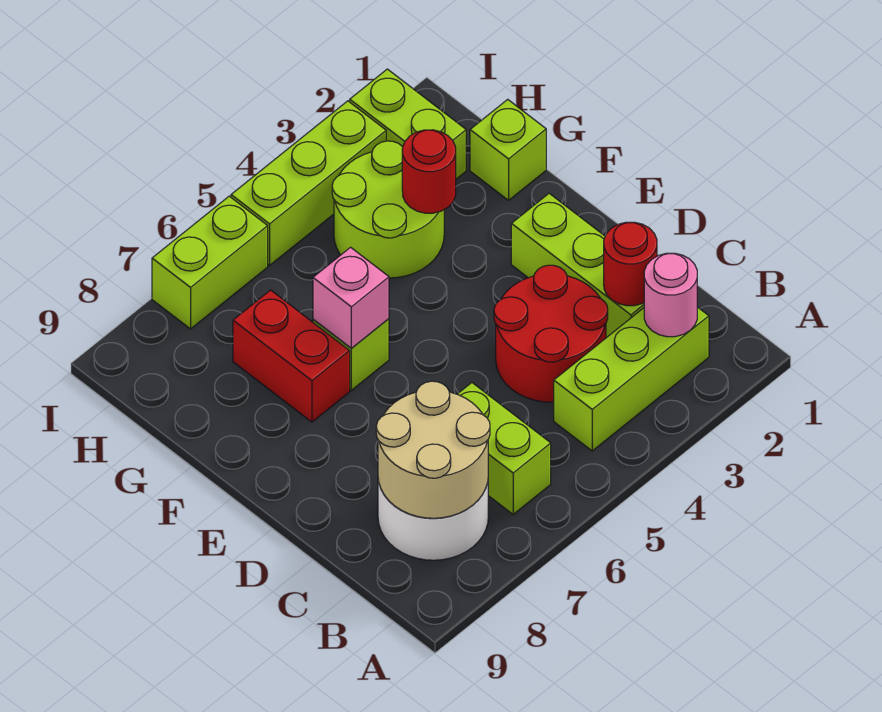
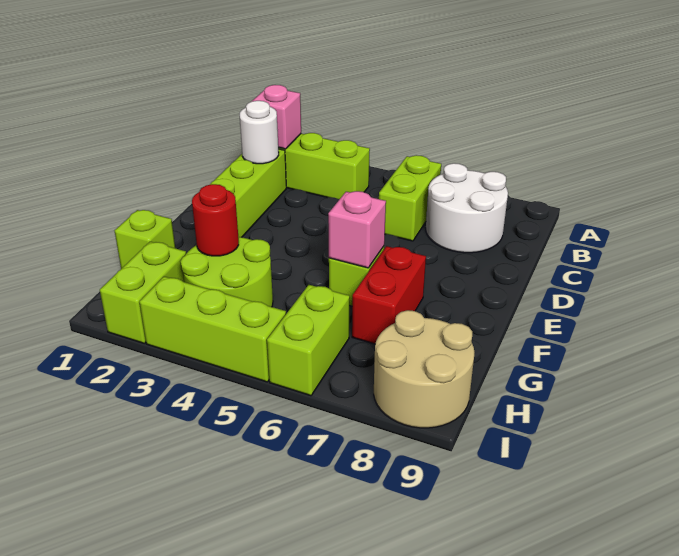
pink round brick B2 level 2 -> pink brick B2 level 2
tan round brick B7:C8 level 2 -> tan round brick H8:I9 level 1
red round brick C2 level 2 -> white round brick C2 level 2
red round brick C3:D4 level 1 -> none
lime brick I6:I7 level 1 -> lime brick H6:I6 level 1

